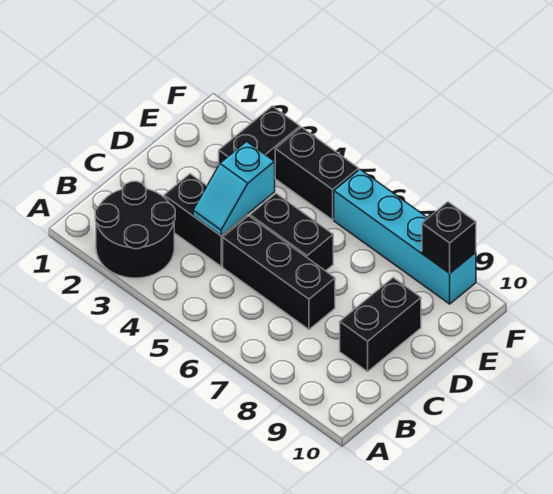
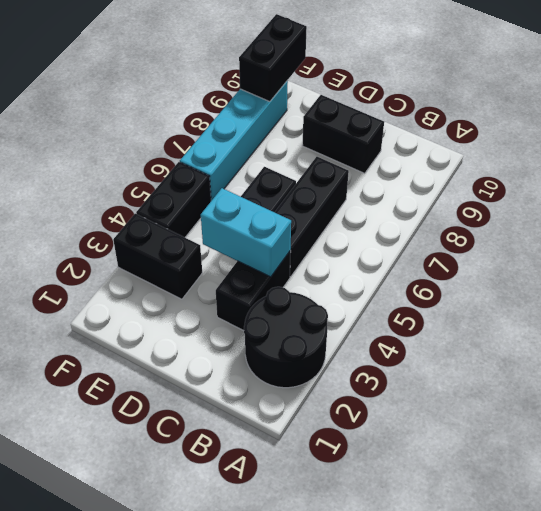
cyan slope C4:D4 level 2 top D -> cyan brick C4:D4 level 2
black brick F9 level 2 -> black brick F9:F10 level 2

